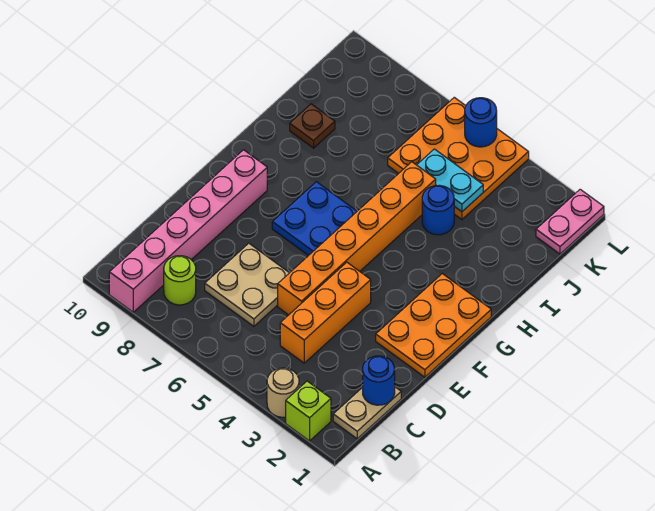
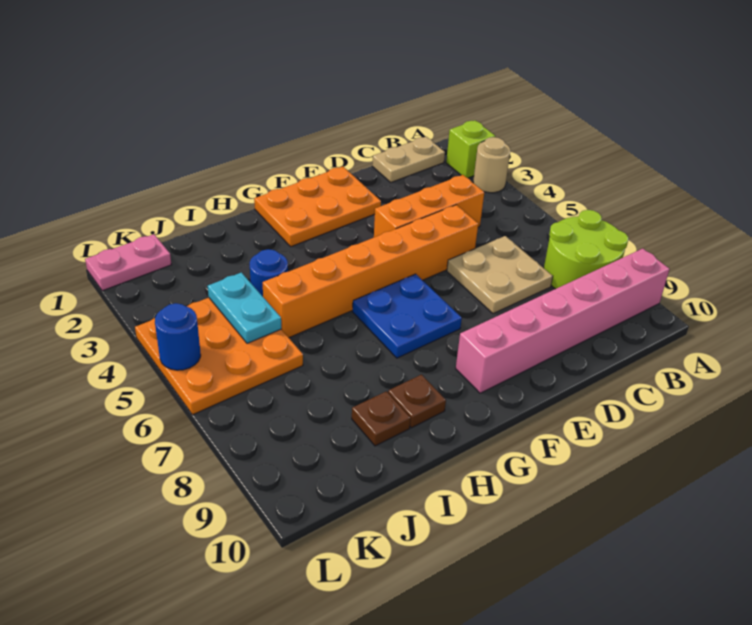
lime round brick B8 level 1 -> lime round brick A7:B8 level 1
blue round brick C1 level 2 -> none
none -> brown plate H9 level 1

